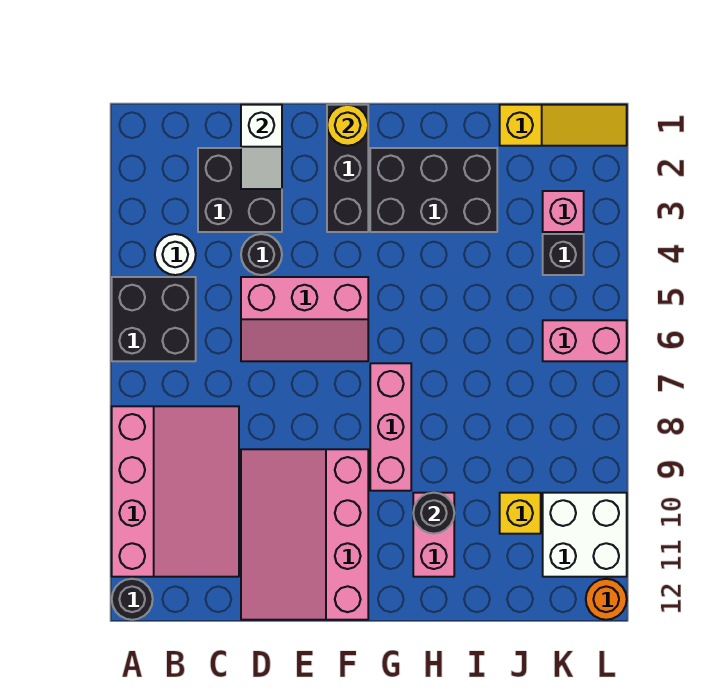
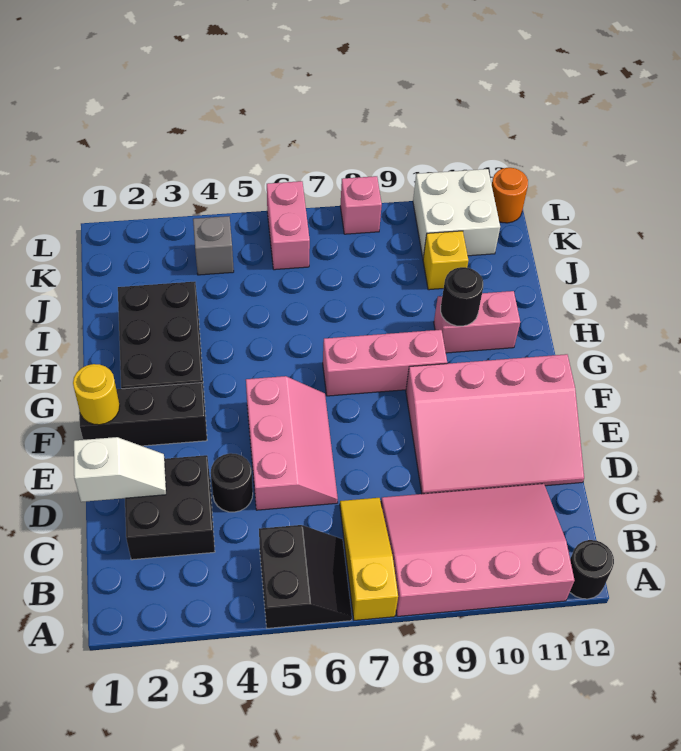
black brick A5:B6 level 1 -> black slope A5:B6 level 1 top 5
white round brick B4 level 1 -> none
yellow slope J1:L1 level 1 top J -> yellow slope A7:C7 level 1 top A
pink brick K3 level 1 -> pink brick L8 level 1
black brick K4 level 1 -> grey brick K4 level 1

